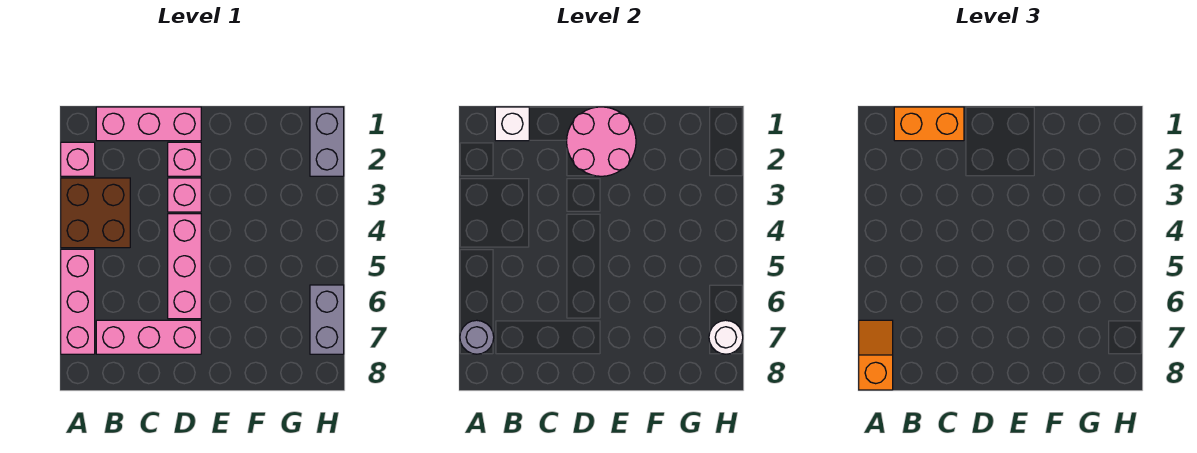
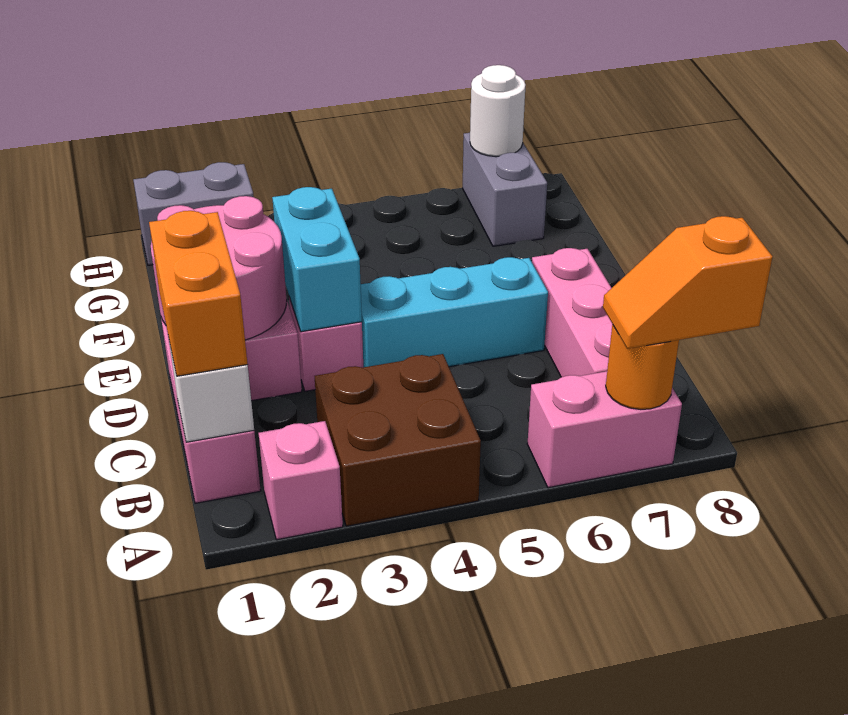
pink brick A5:A7 level 1 -> pink brick A6:A7 level 1
grey round brick A7 level 2 -> orange round brick A7 level 2
none -> cyan brick D3:E3 level 2
pink brick D4:D6 level 1 -> cyan brick D4:D6 level 1
grey brick H6:H7 level 1 -> grey brick G7:H7 level 1

